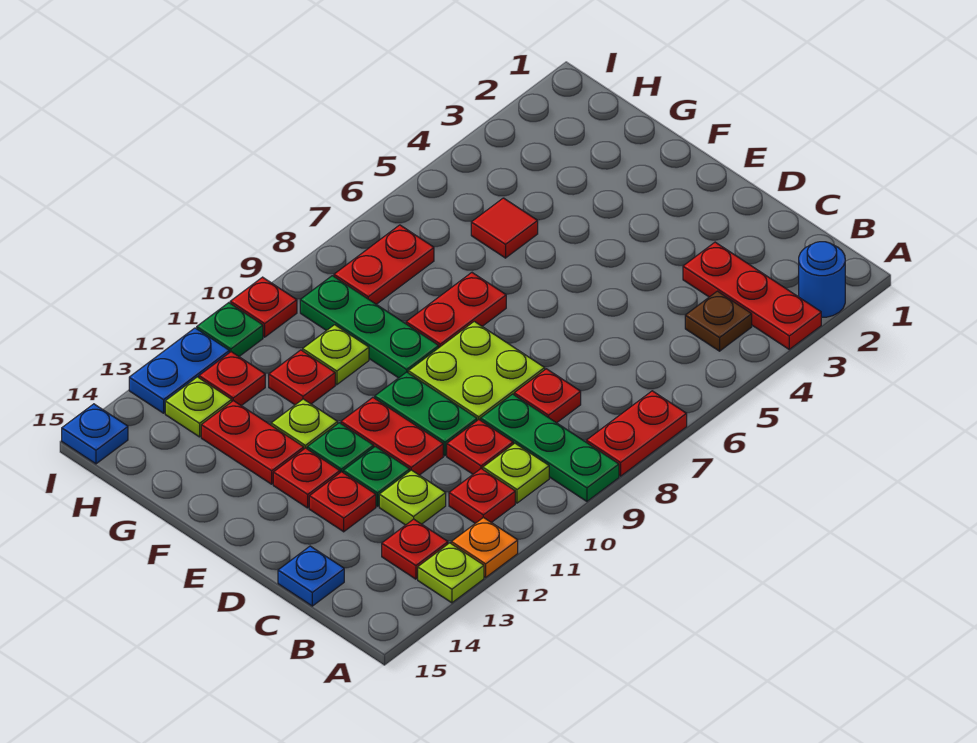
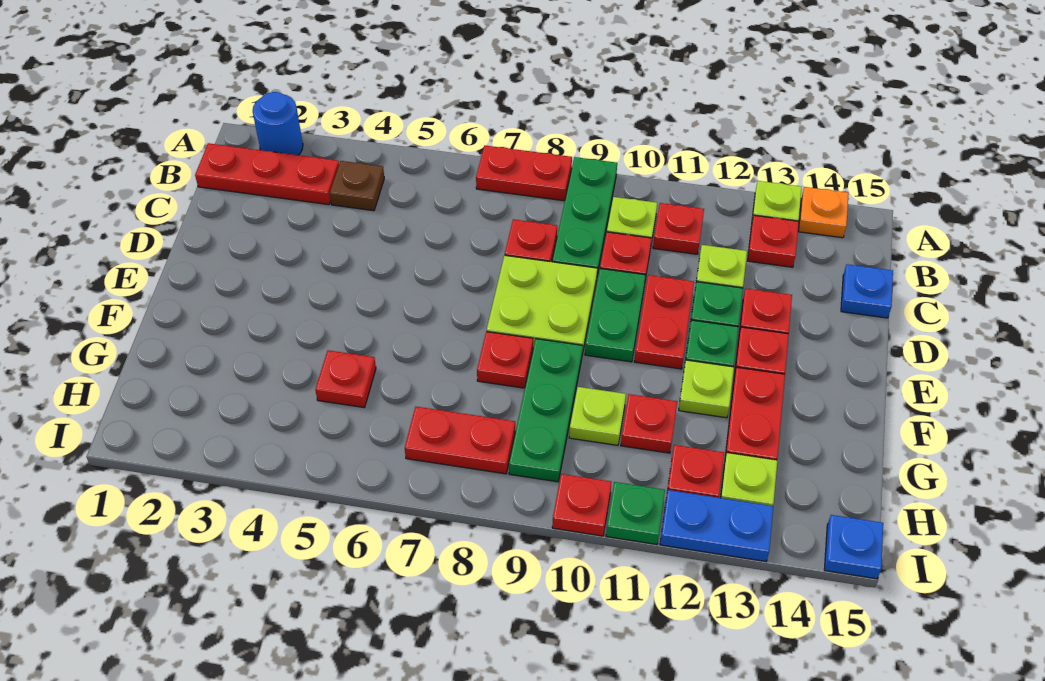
red plate A3:C3 level 1 -> red plate B1:B3 level 1
orange plate A12 level 1 -> orange plate A14 level 1
red plate F7:F8 level 1 -> red plate F8 level 1
red tile G5 level 1 -> red plate G5 level 1

